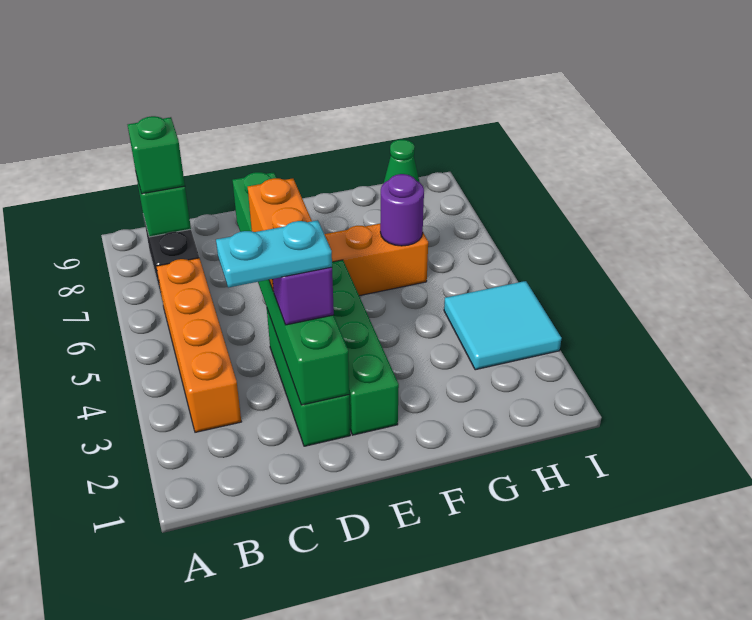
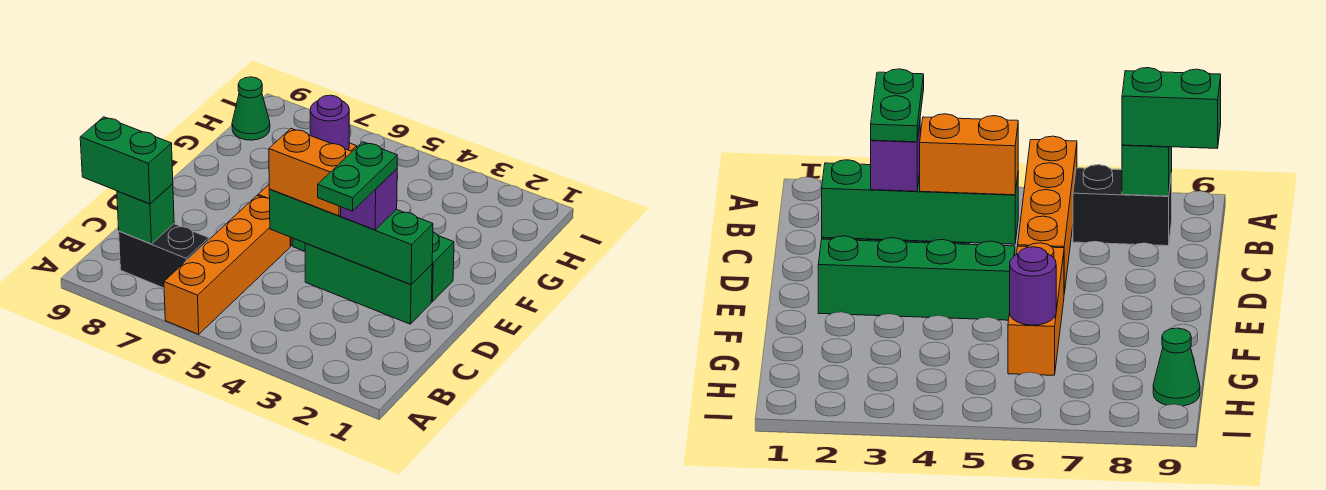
orange brick B3:B6 level 1 -> orange brick A6:D6 level 1
green brick B8 level 3 -> green brick B8:B9 level 3
cyan plate C3:D3 level 4 -> green plate C3:D3 level 4
green brick D2:D7 level 2 -> green brick D2:D5 level 2
cyan tile H3:I4 level 1 -> none

